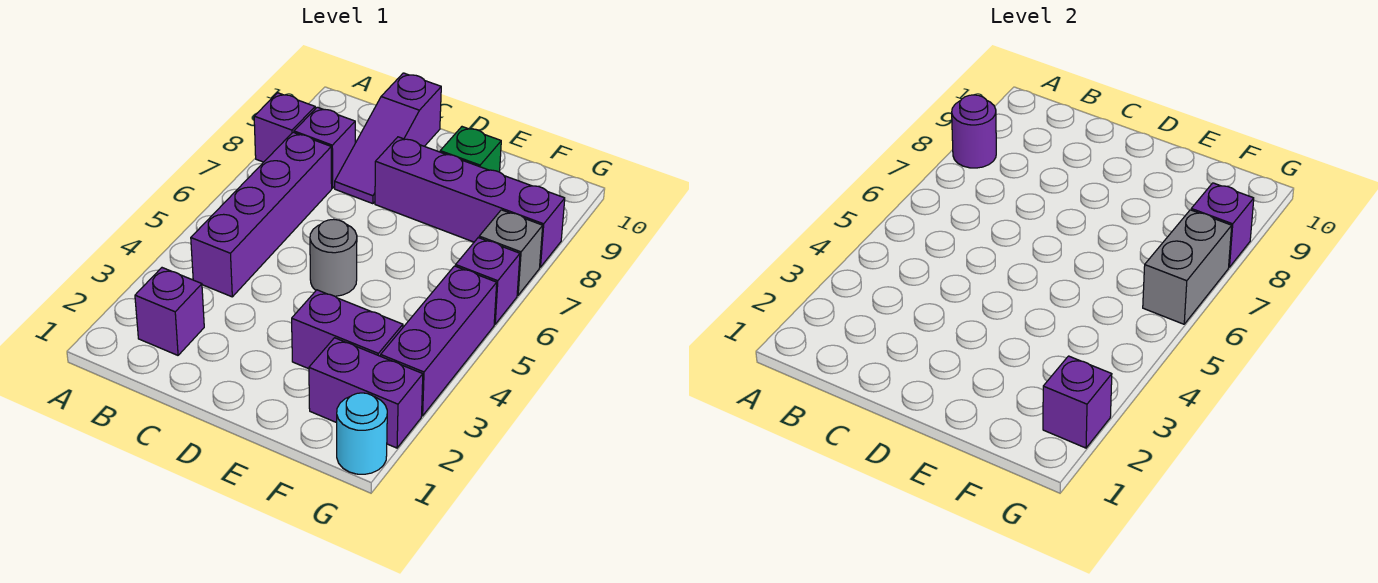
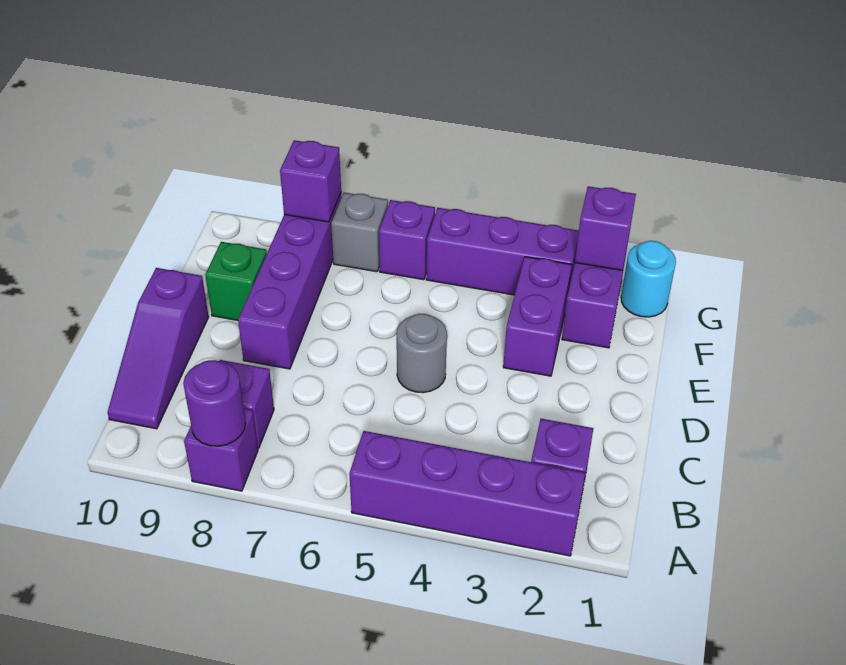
purple brick B4:B7 level 1 -> purple brick A2:A5 level 1
purple slope C8:C10 level 1 top 10 -> purple slope B10:D10 level 1 top D
grey brick G6:G7 level 2 -> none

